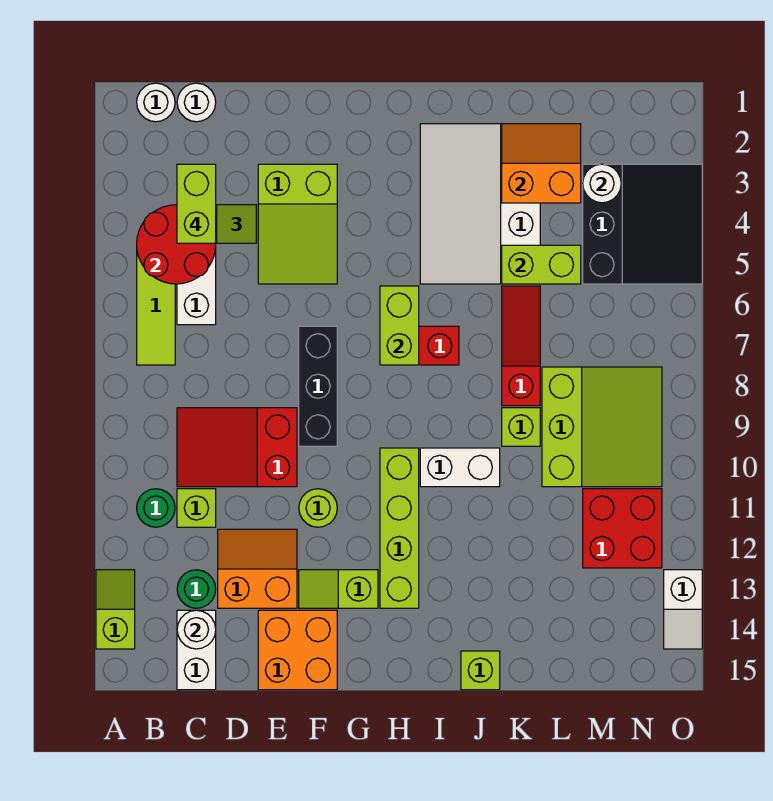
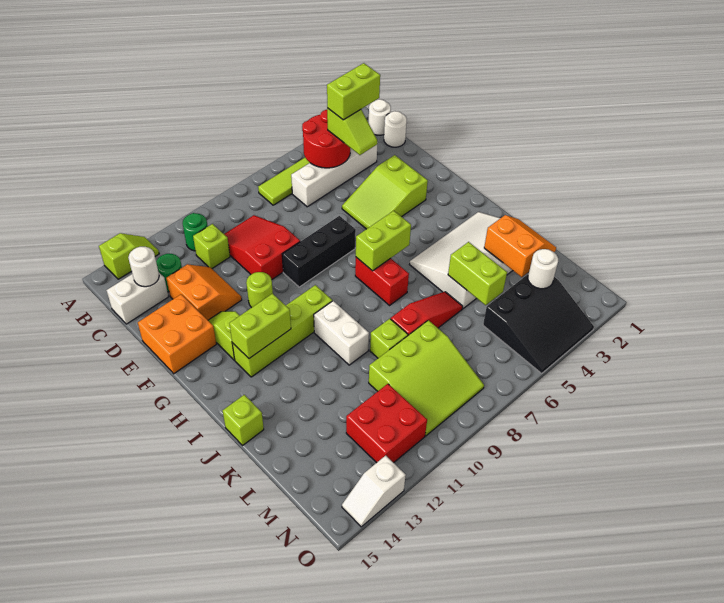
none -> lime brick H12:H13 level 2

